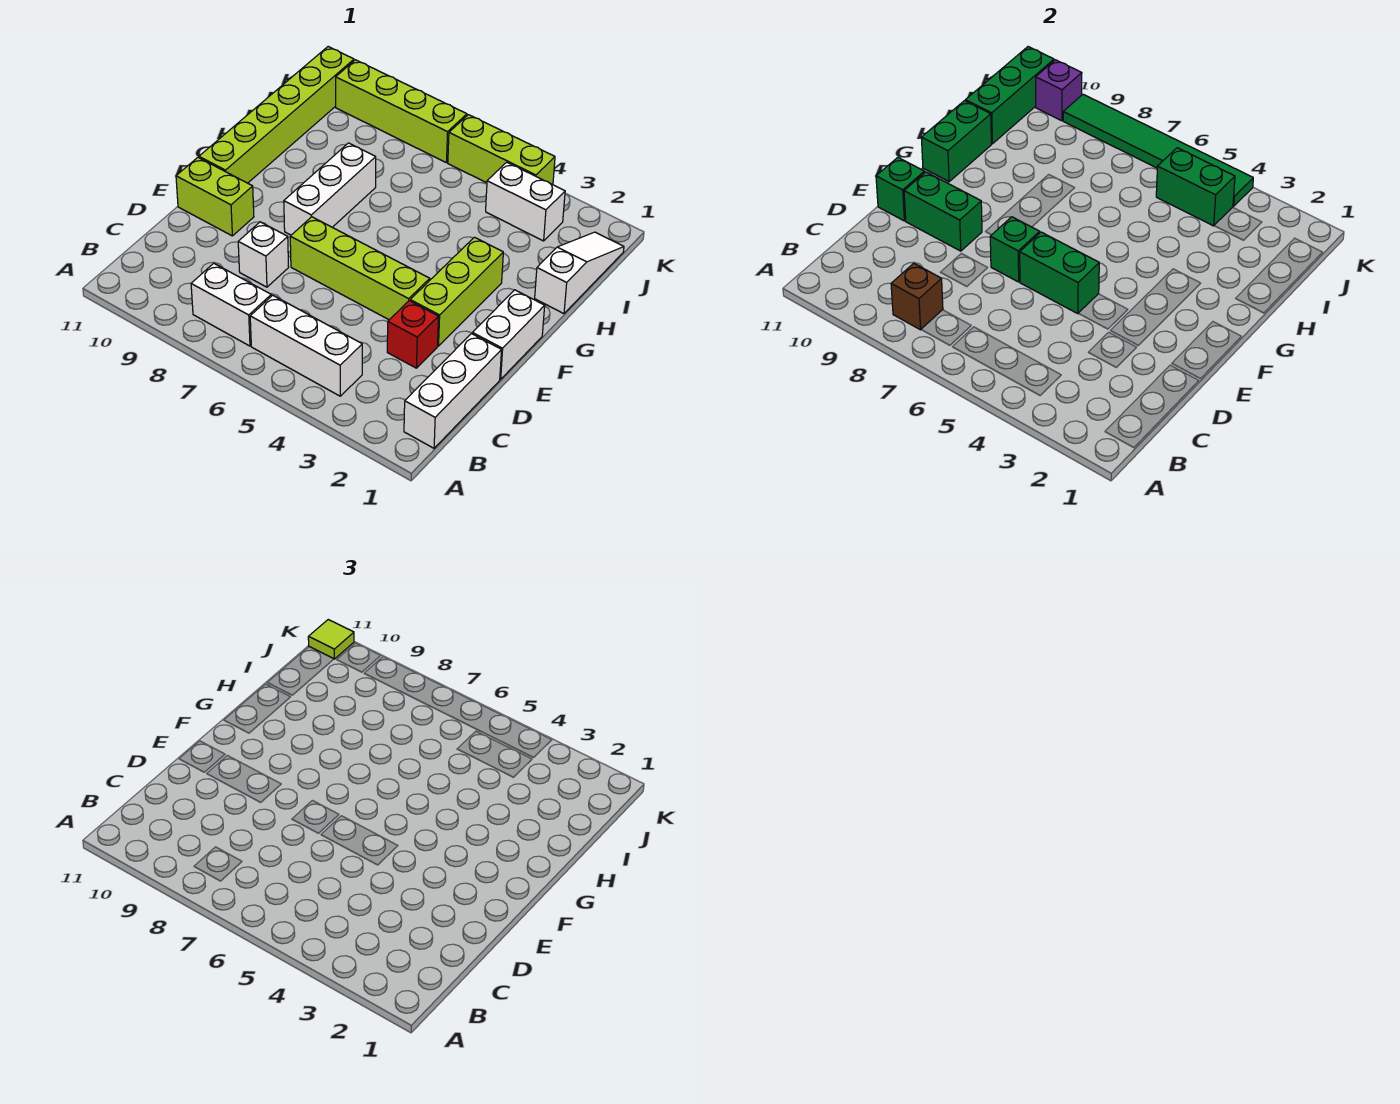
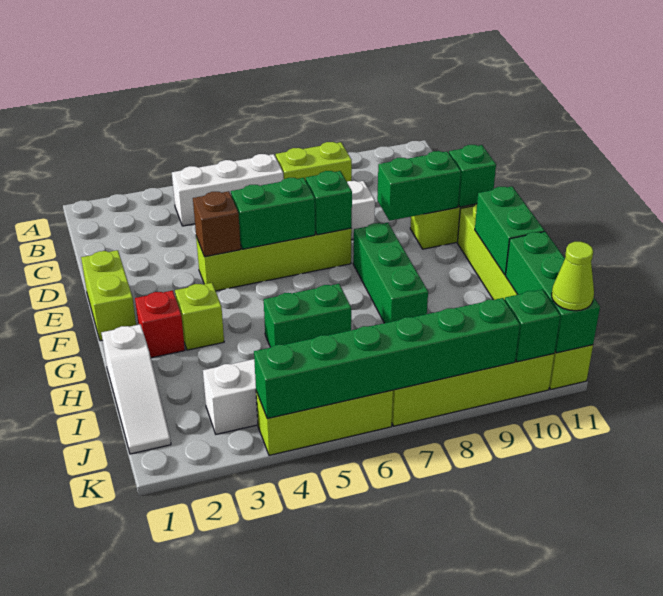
white brick B1:D1 level 1 -> none
white brick B7:B8 level 1 -> lime brick B7:B8 level 1
brown brick B8 level 2 -> brown brick E4 level 2
red brick D3 level 1 -> red brick G2 level 1
white brick E1:F1 level 1 -> lime brick E1:F1 level 1
lime brick E3:G3 level 1 -> lime brick G3 level 1
white brick F8:H8 level 1 -> green brick F8:H8 level 1
green brick J4:J5 level 2 -> green brick H5:H6 level 1
green tile K4:K9 level 2 -> green brick K4:K9 level 2
purple brick K10 level 2 -> green brick K10 level 2
lime tile K11 level 3 -> lime cone K11 level 3

